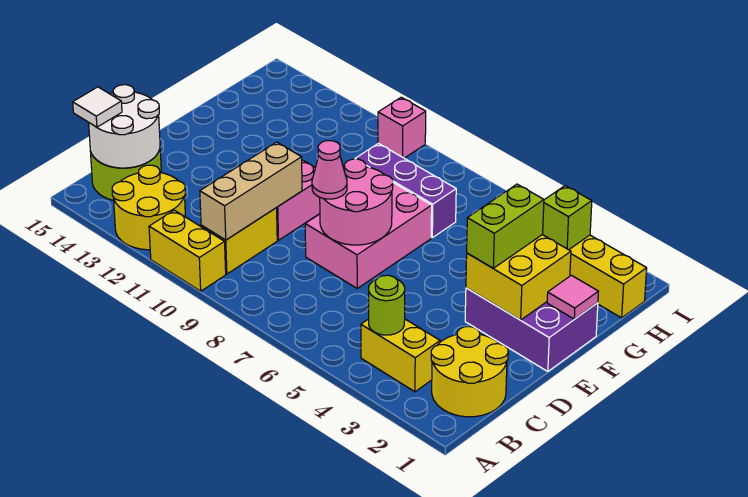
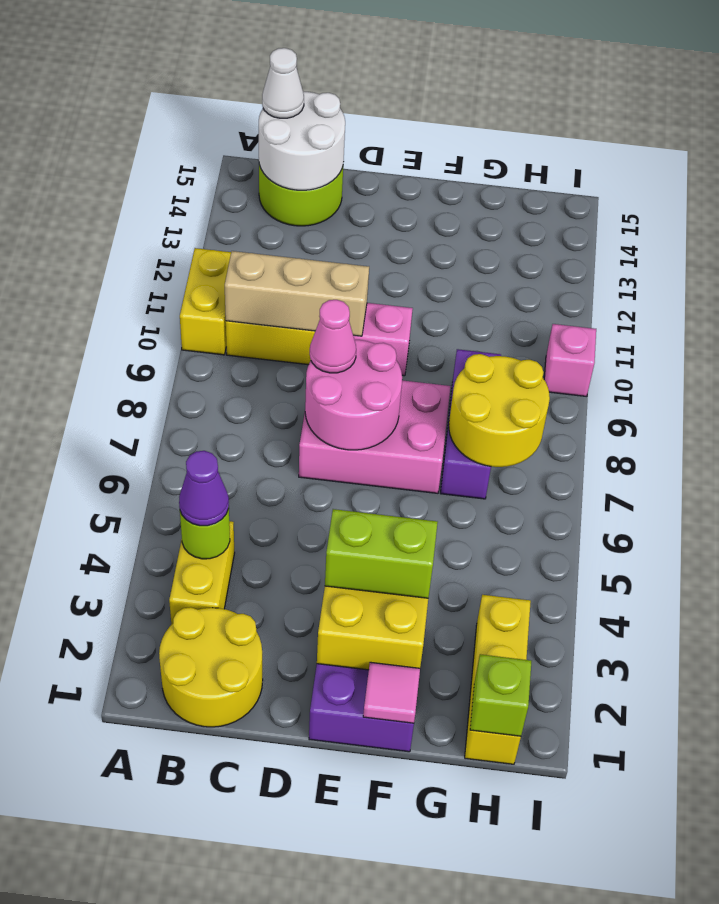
yellow round brick A12:B13 level 1 -> yellow round brick G7:H8 level 2
none -> purple cone B4 level 3
white tile B15 level 3 -> white cone B15 level 3
lime brick H3 level 2 -> lime brick H1 level 2

